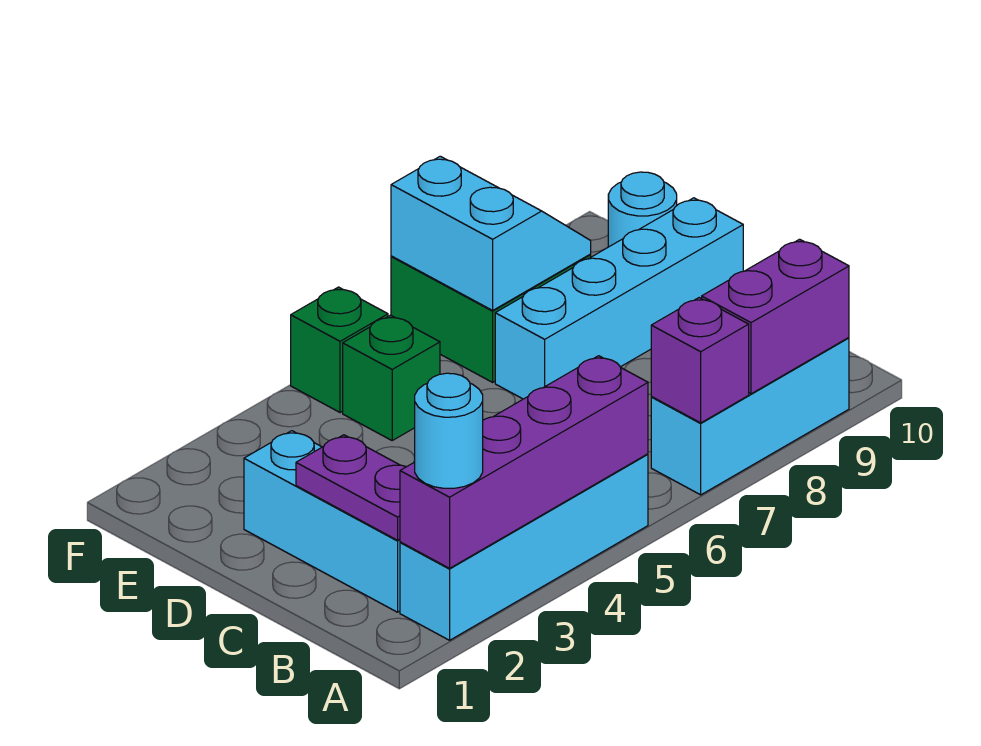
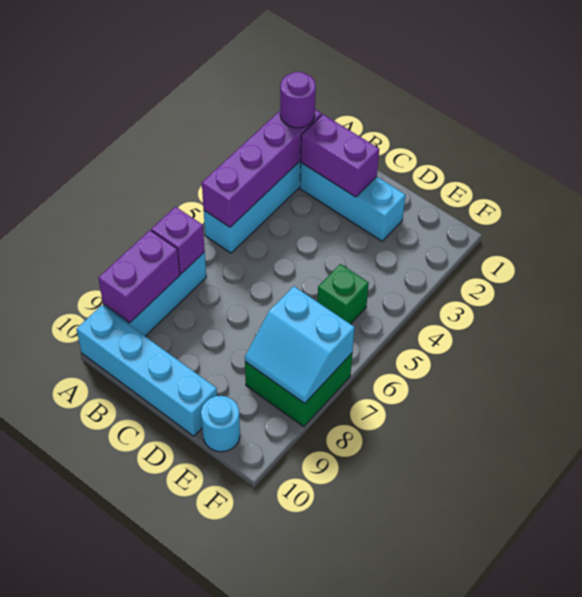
cyan round brick A2 level 3 -> purple round brick A2 level 3
purple plate B2:C2 level 2 -> purple brick B2:C2 level 2
cyan brick D7:D10 level 1 -> cyan brick A10:D10 level 1
green brick F5 level 1 -> none

